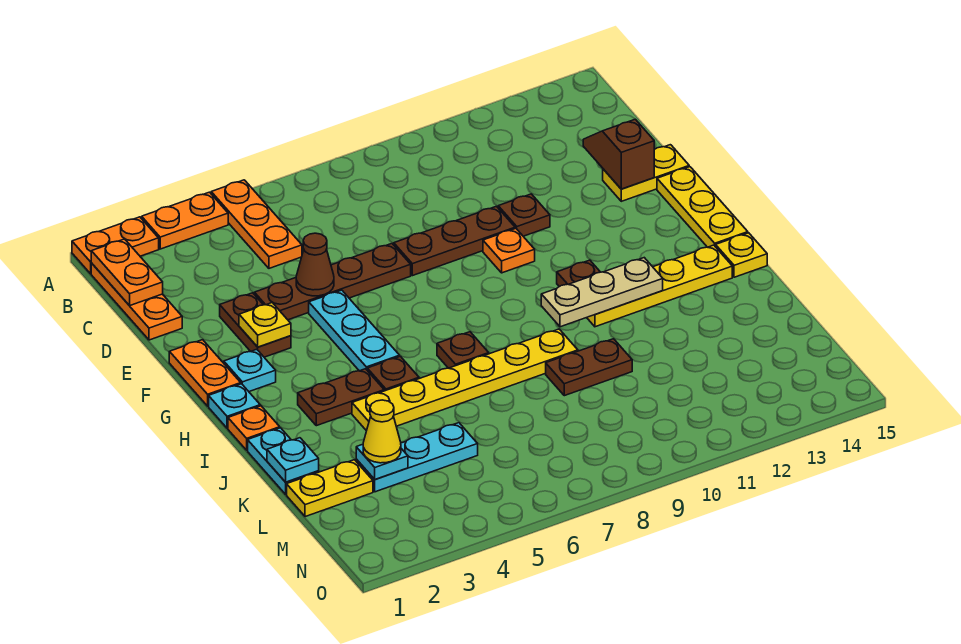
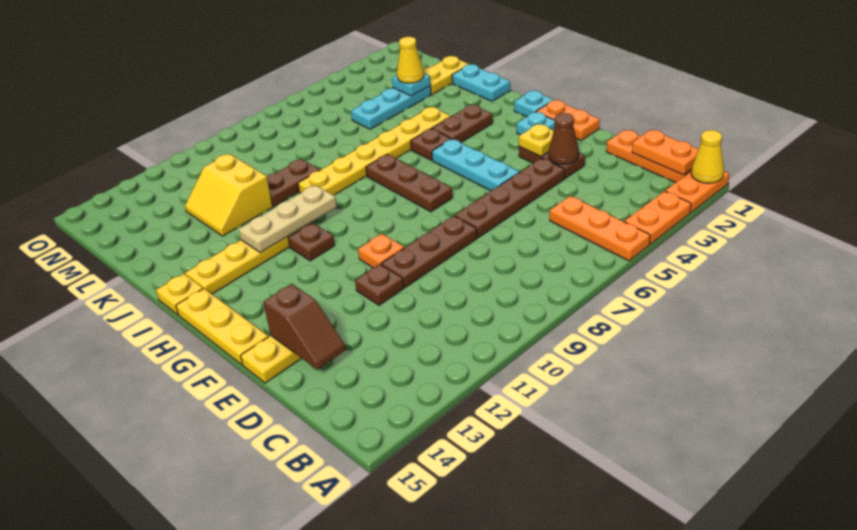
none -> yellow cone A1 level 2
brown cone E5 level 2 -> brown cone E3 level 2
orange plate I1 level 1 -> none
brown plate I7 level 1 -> brown plate G7:I7 level 1
cyan plate K1 level 2 -> none
none -> yellow slope K11:L12 level 1 top 11

